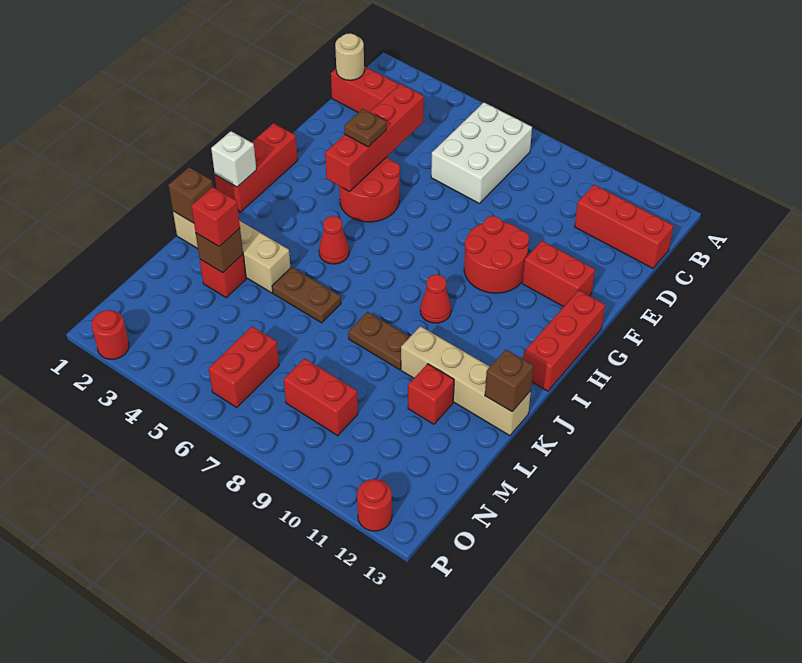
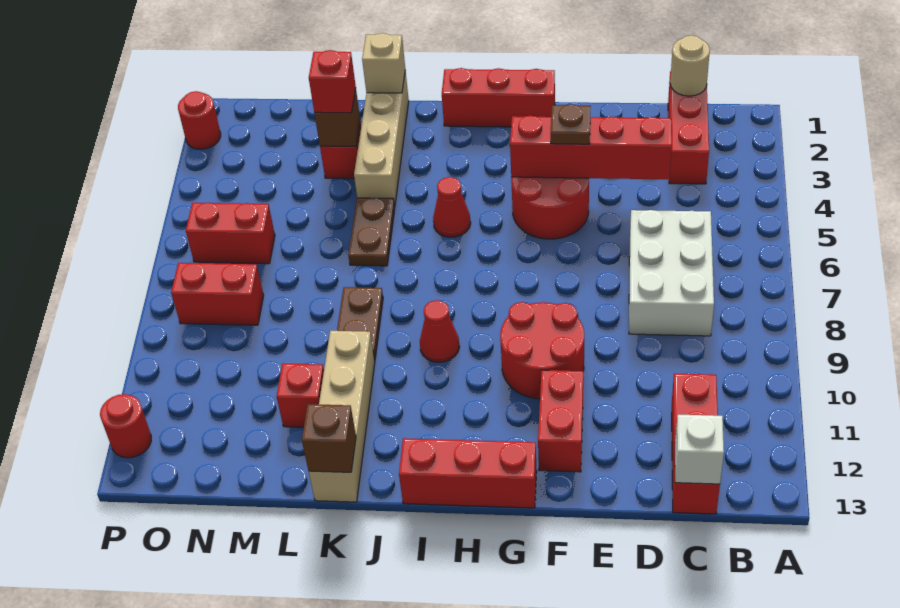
white brick B6:D7 level 1 -> white brick C6:D8 level 1
white brick I1 level 2 -> white brick C13 level 2
brown brick K1 level 2 -> tan brick K1 level 2
red brick N8:N9 level 1 -> red brick N8:O8 level 1

